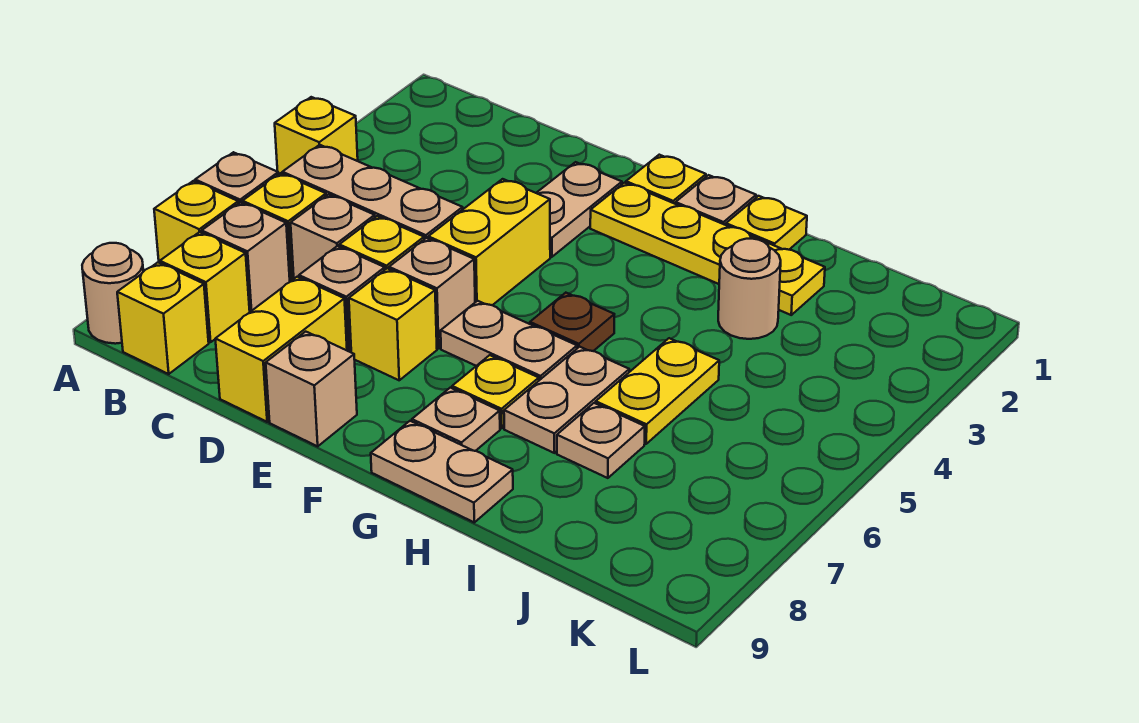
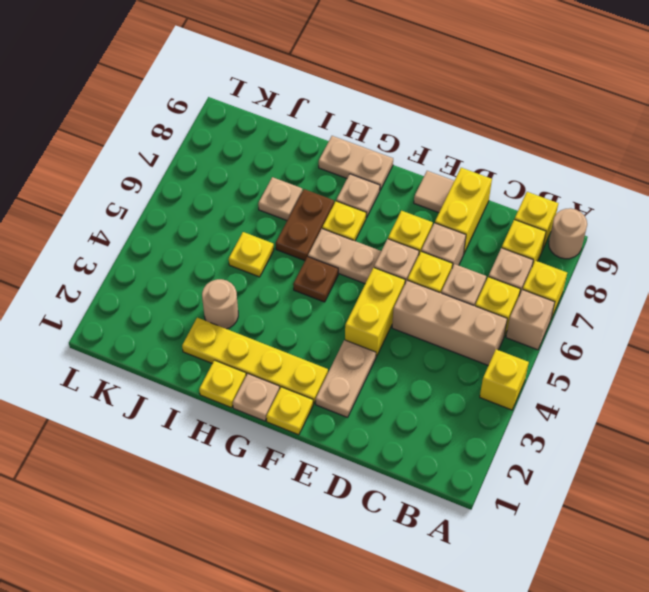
tan brick E9 level 1 -> tan tile E9 level 1
tan plate H6:H7 level 1 -> brown plate H6:H7 level 1
yellow plate I5:I6 level 1 -> yellow plate I5 level 1

